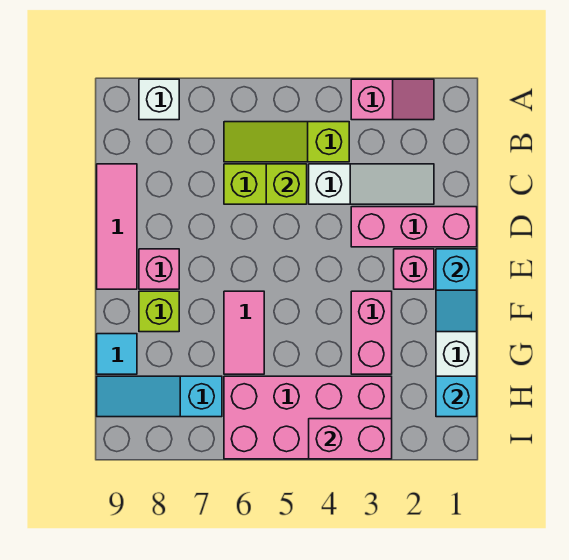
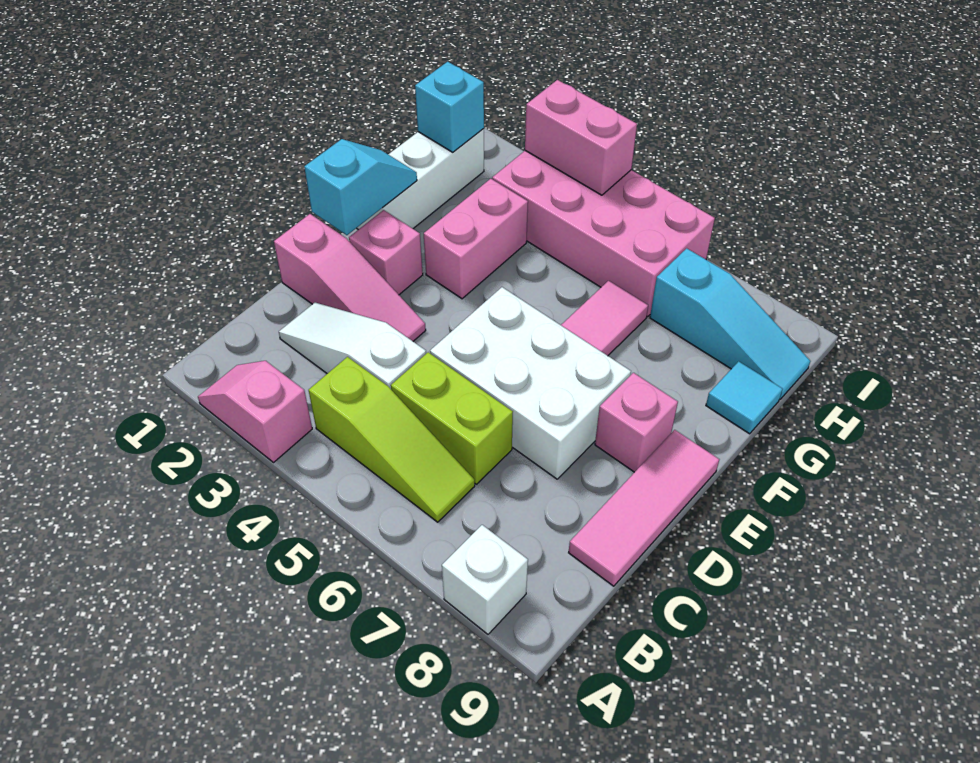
lime brick C5 level 2 -> none
pink brick D1:D3 level 1 -> pink slope D1:D3 level 1 top 1
none -> white brick D5:E7 level 1
lime brick F8 level 1 -> none

